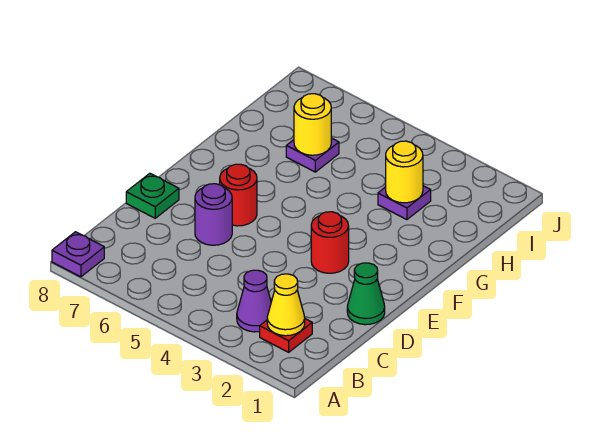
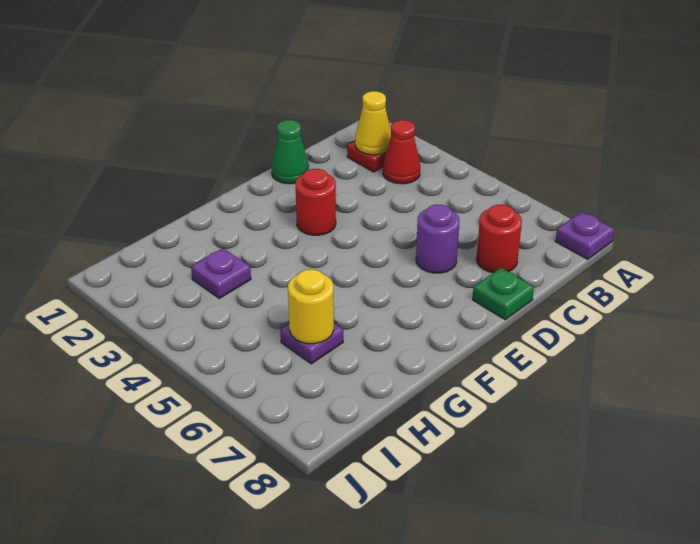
purple cone B3 level 1 -> red cone B3 level 1
red round brick E6 level 1 -> red round brick C7 level 1
yellow round brick H3 level 2 -> none

